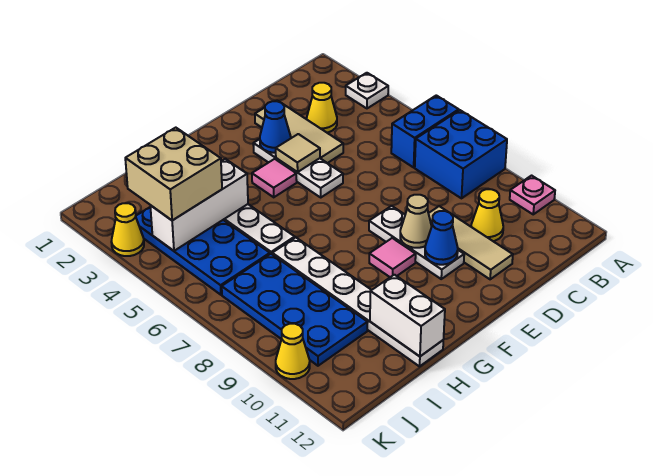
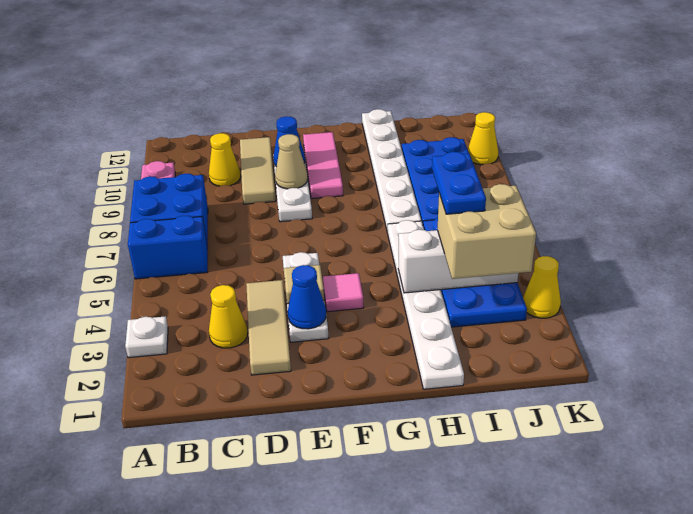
pink tile F9 level 1 -> pink tile F9:F11 level 1
white brick H11:H12 level 2 -> none
none -> blue plate I4:I5 level 4

